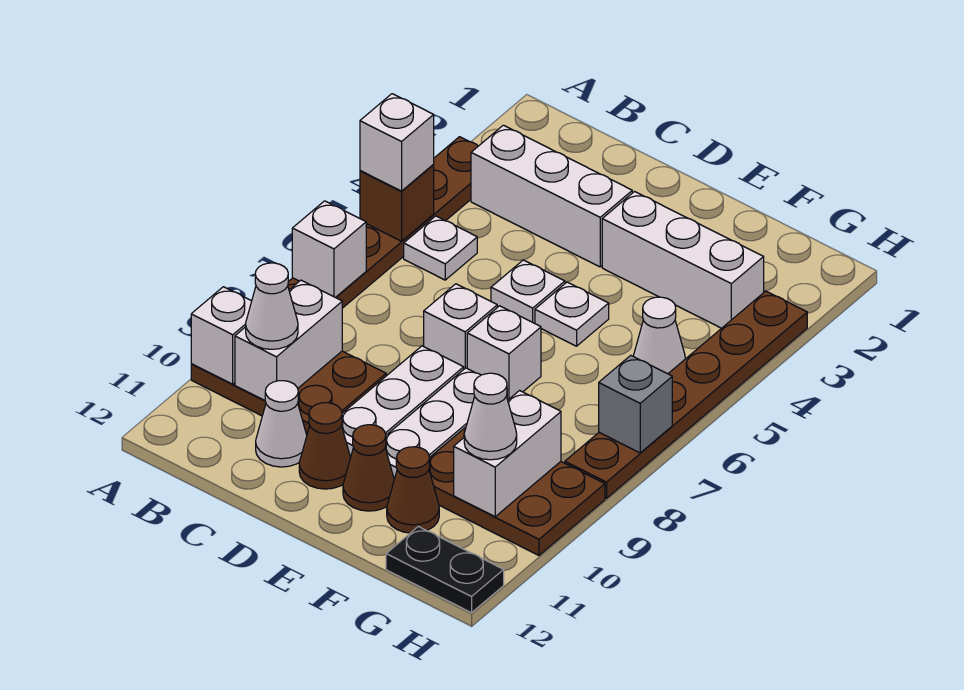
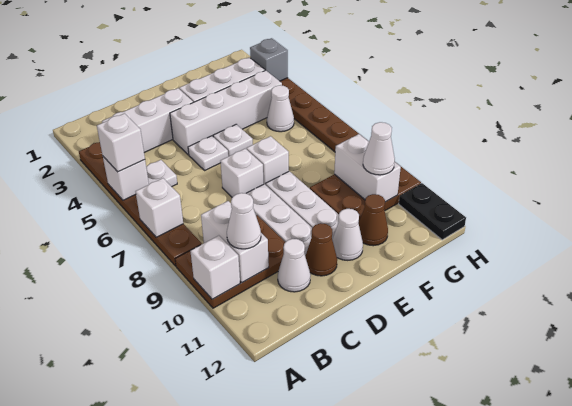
brown brick A5 level 2 -> white brick A5 level 2
none -> white brick D4:G4 level 1
brown cone E11 level 1 -> white cone E11 level 1
black plate G12:H12 level 1 -> black plate H11:H12 level 1
grey brick H7 level 2 -> grey brick H3 level 2

